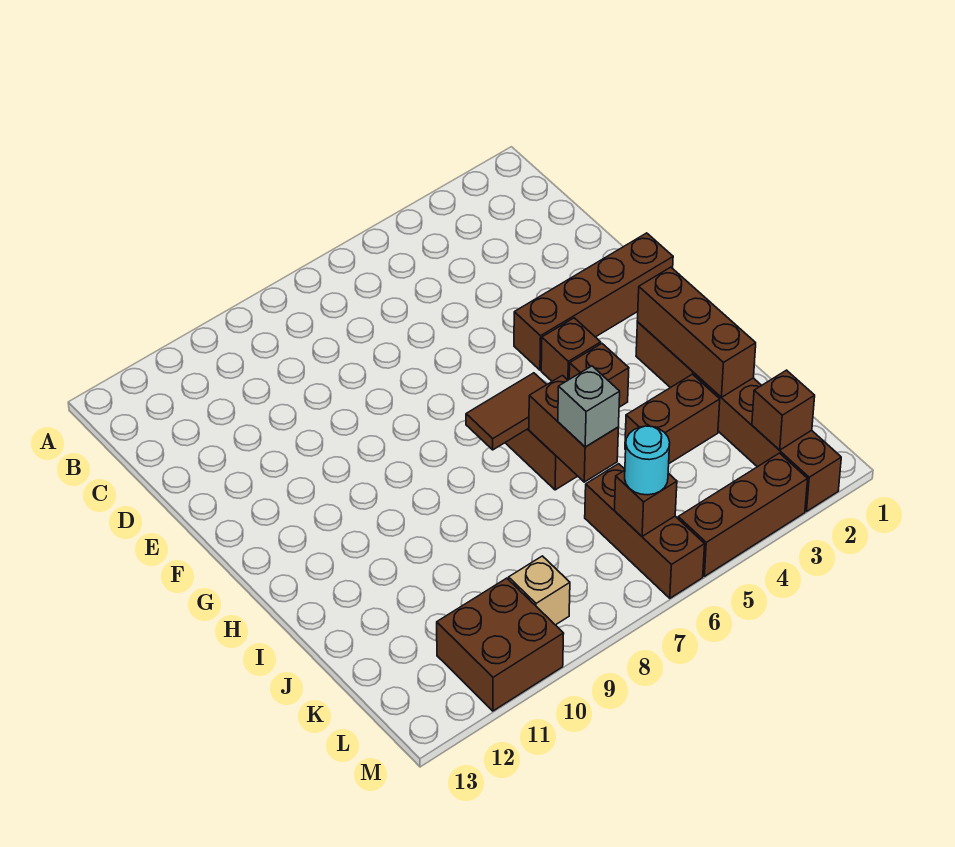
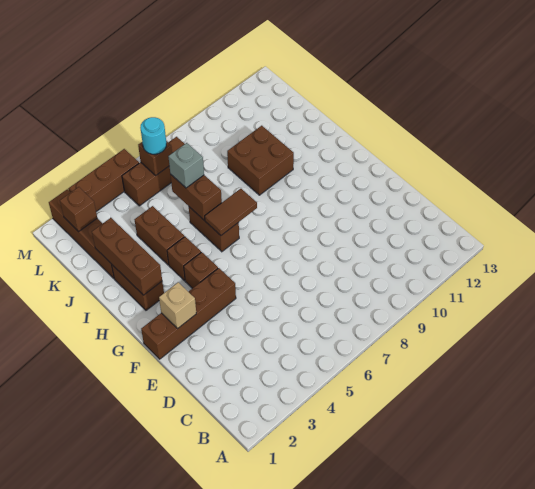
brown brick J3:J4 level 1 -> brown brick I4:J4 level 1
brown brick K6:M6 level 1 -> brown brick L5:L7 level 1
tan brick L9 level 1 -> tan brick F2 level 2
brown brick L10:M11 level 1 -> brown brick I9:J10 level 1

